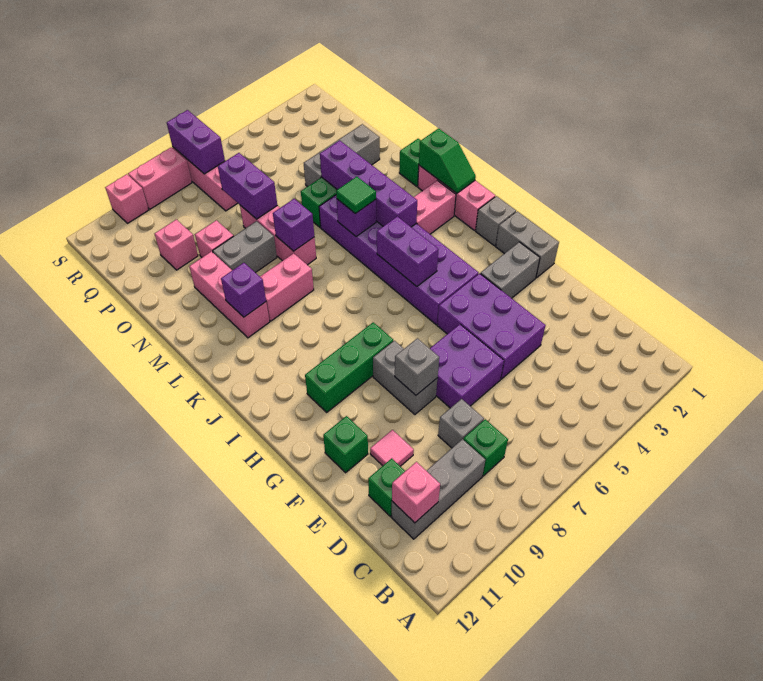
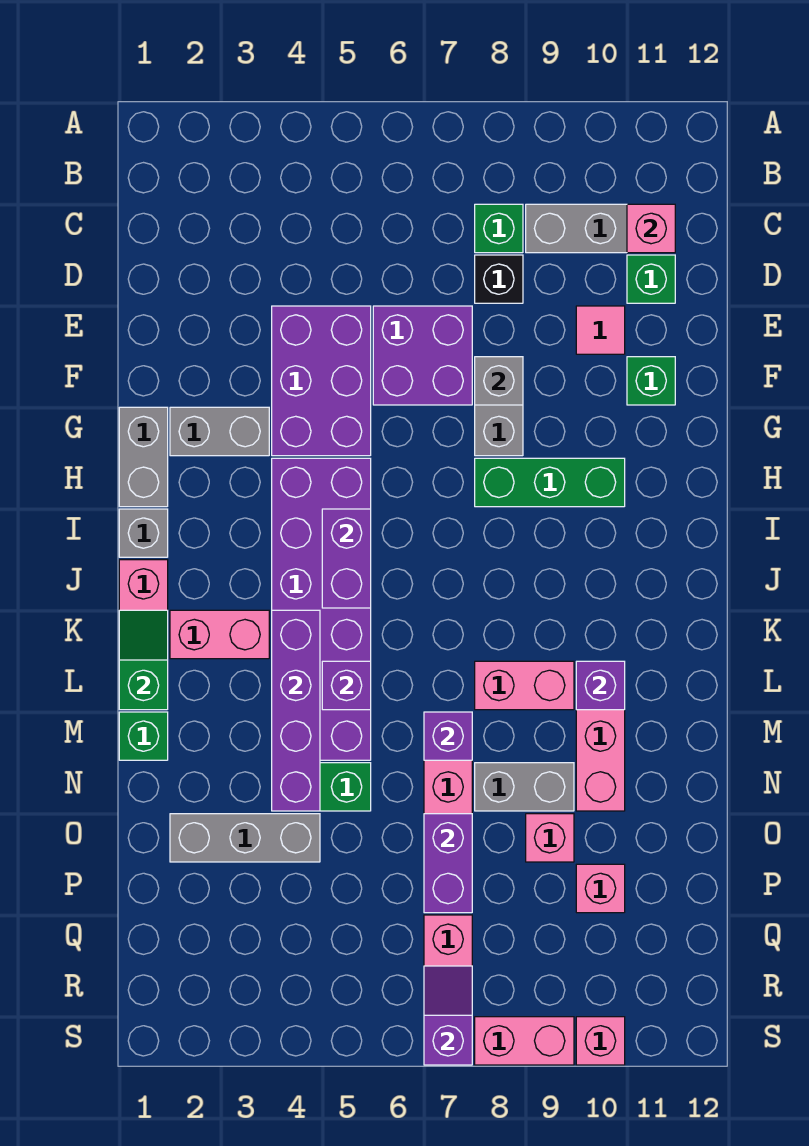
grey brick D8 level 1 -> black brick D8 level 1
green tile L5 level 3 -> none
purple brick R7:S7 level 2 -> purple slope R7:S7 level 2 top S

